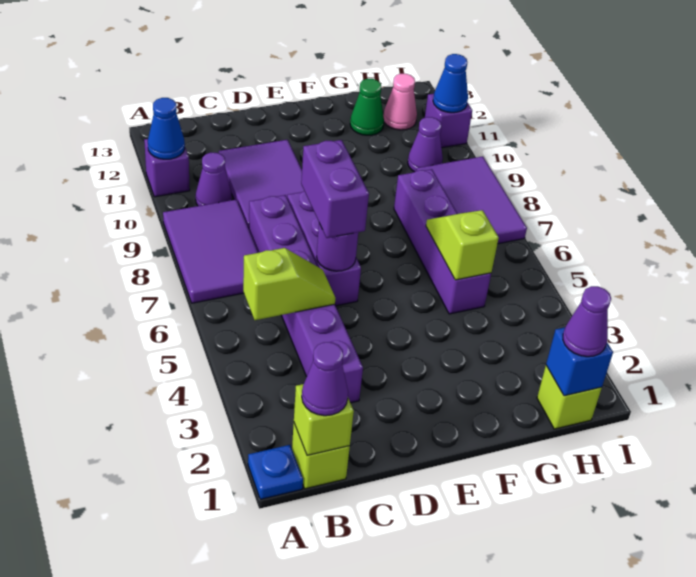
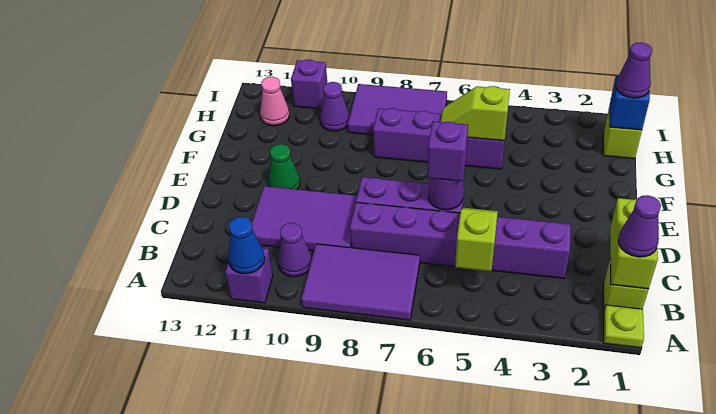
blue plate A1 level 1 -> lime plate A1 level 1
lime brick B1 level 2 -> lime brick B1:C1 level 2
purple brick D6:D7 level 3 -> purple brick D6 level 3
green cone G12 level 1 -> green cone E11 level 1
blue cone I11 level 2 -> none

